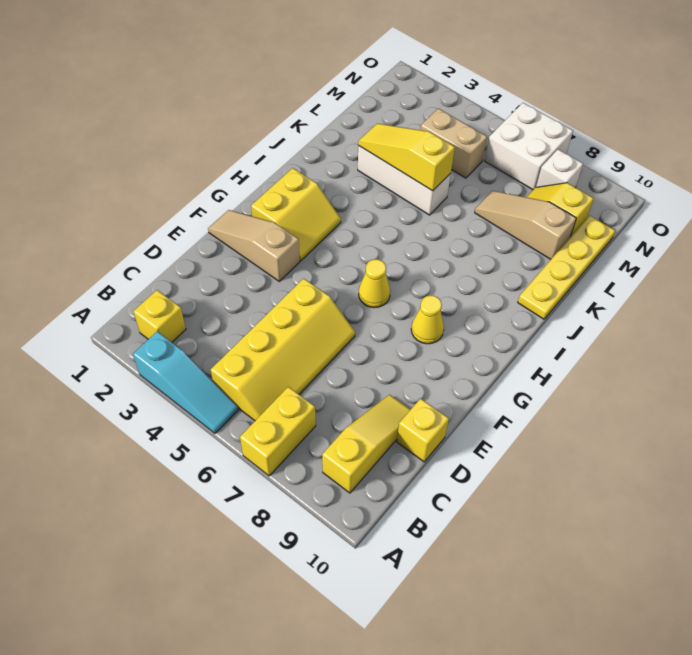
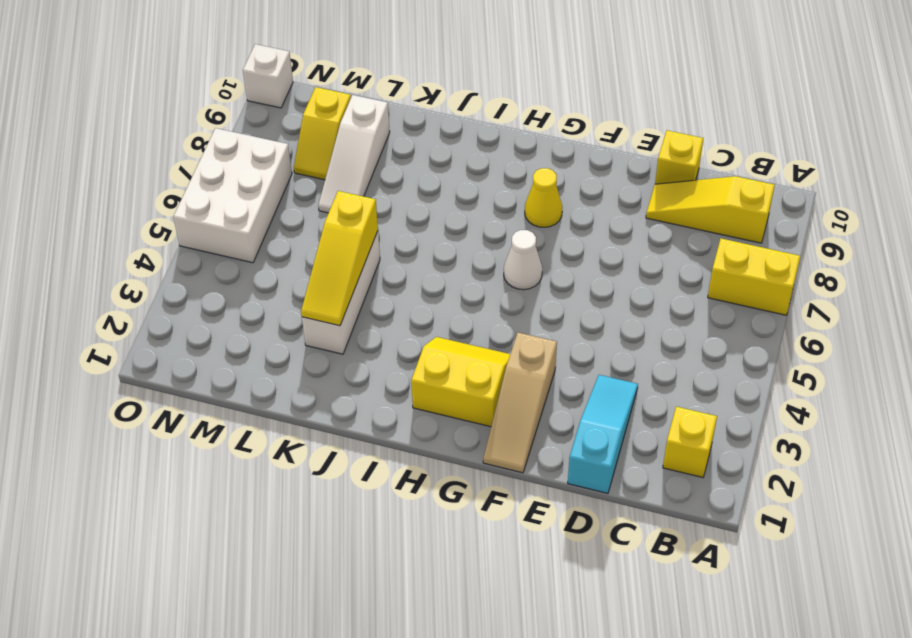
cyan slope A3:A5 level 1 top 3 -> cyan slope D1:D3 level 1 top 1
yellow slope B5:E6 level 1 top 5 -> none
yellow cone G6 level 1 -> white cone G6 level 1
yellow plate J10:M10 level 1 -> none
tan slope L7:L9 level 1 top 9 -> white slope L7:L9 level 1 top 9
tan brick M4:M5 level 1 -> none
white brick N6:O7 level 1 -> white brick N5:O7 level 1
white brick N8 level 1 -> white brick O10 level 1

